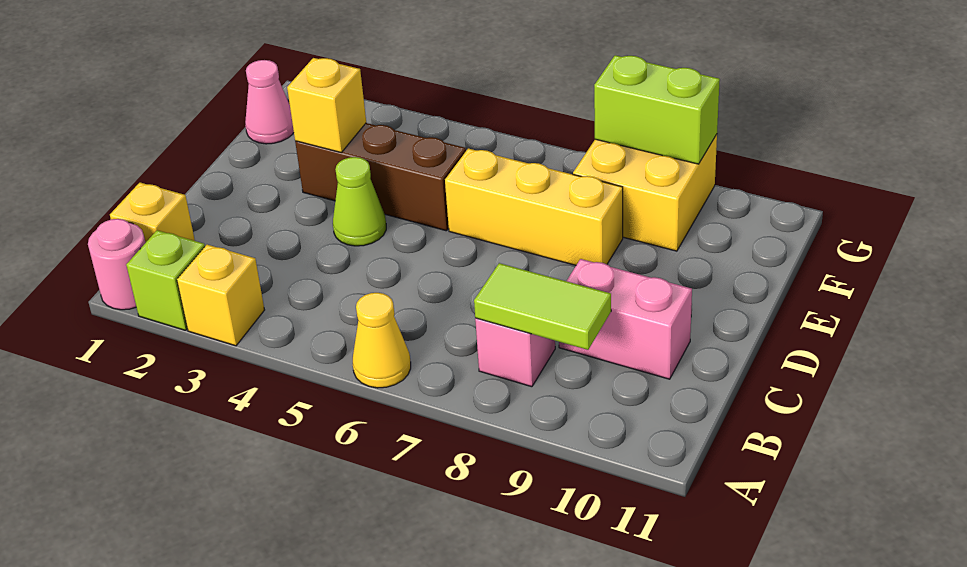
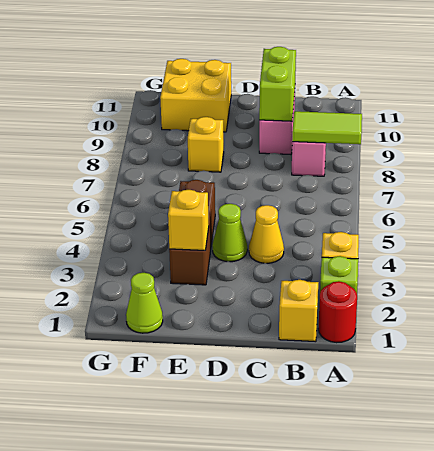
pink round brick A1 level 1 -> red round brick A1 level 1
yellow cone A6 level 1 -> yellow cone C4 level 1
lime tile B8:B9 level 2 -> lime tile A8:B8 level 2
yellow brick E6:E8 level 1 -> yellow brick E8 level 1
pink cone F1 level 1 -> lime cone F1 level 1
yellow brick F8:G9 level 1 -> yellow brick E10:F11 level 1
lime brick G8:G9 level 2 -> lime brick C9:C10 level 2

